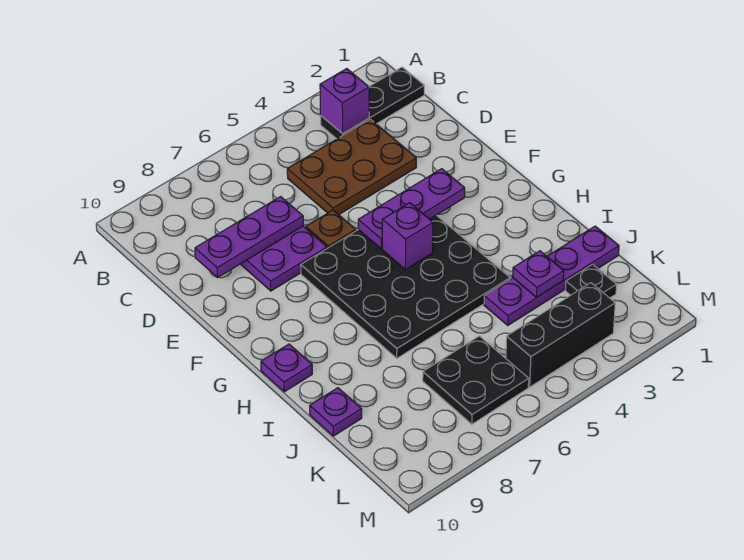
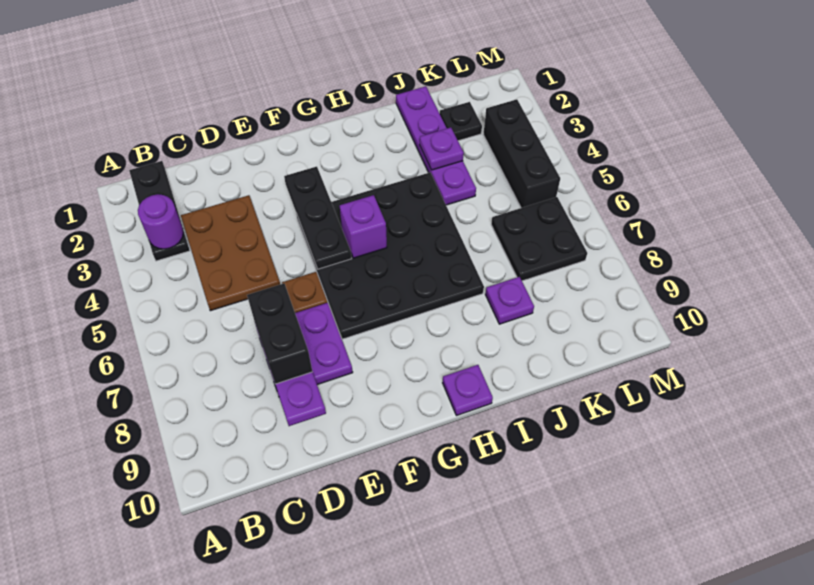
purple brick B3 level 2 -> purple round brick B3 level 2
none -> black brick D7:D8 level 3
purple plate F3:F5 level 2 -> black plate F3:F5 level 2
purple plate J10 level 1 -> purple plate J8 level 1

